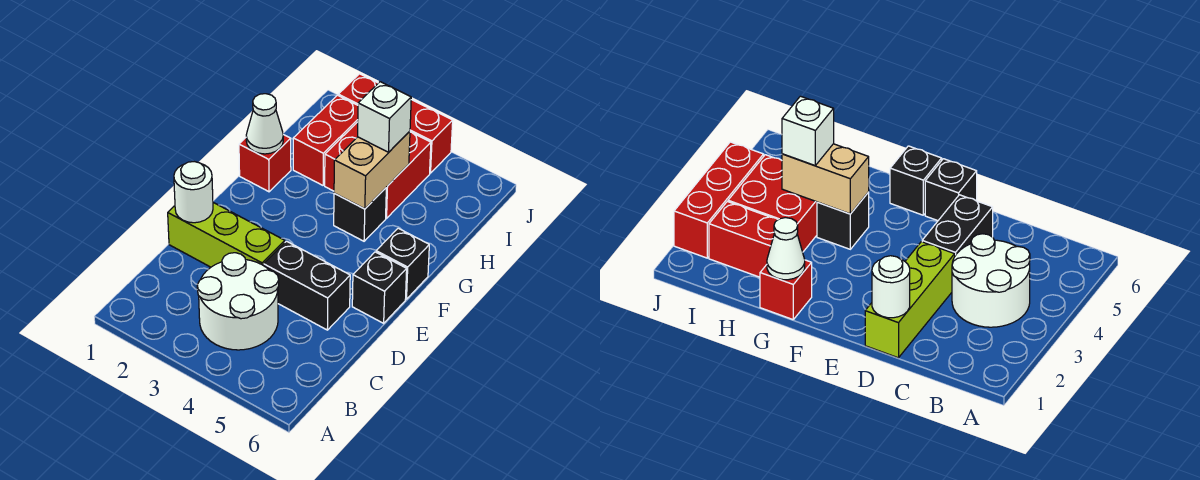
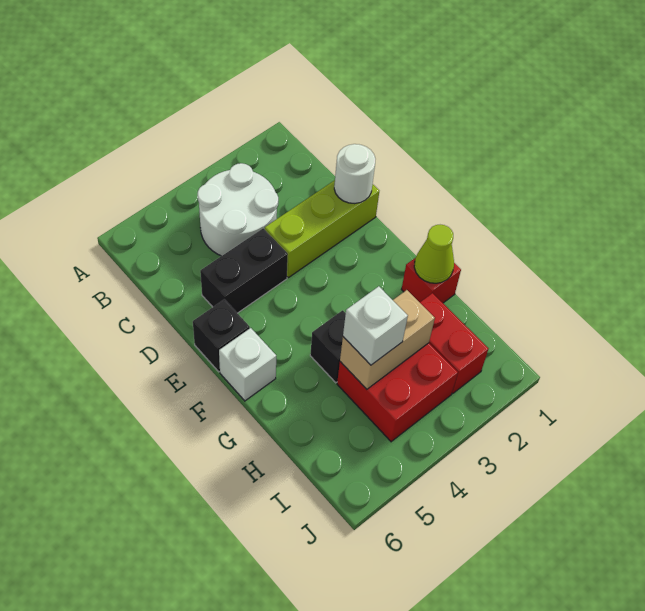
black brick F6 level 1 -> white brick F6 level 1
white cone G1 level 2 -> lime cone G1 level 2
tan brick G4:H4 level 2 -> tan brick H3:H4 level 2
red brick J2:J4 level 1 -> none

